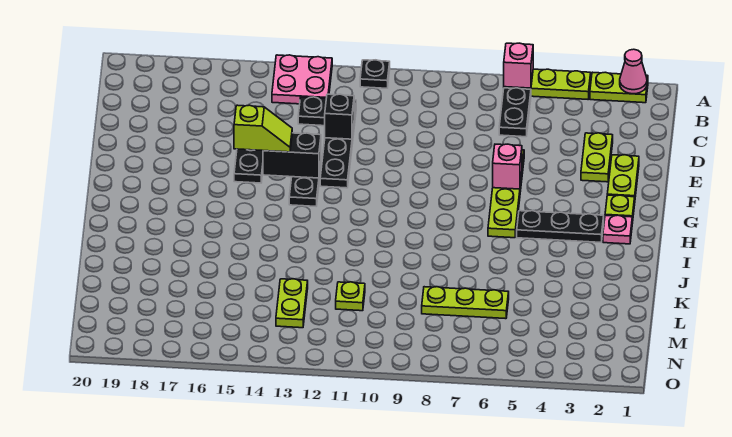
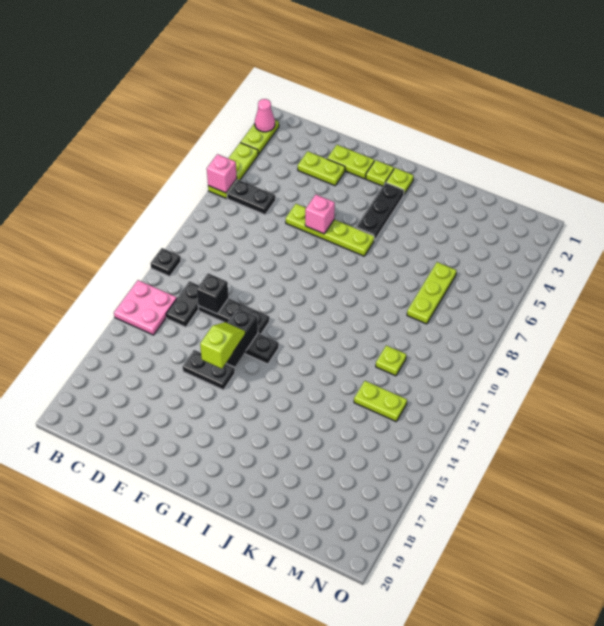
pink plate H2 level 1 -> lime plate H2 level 1

